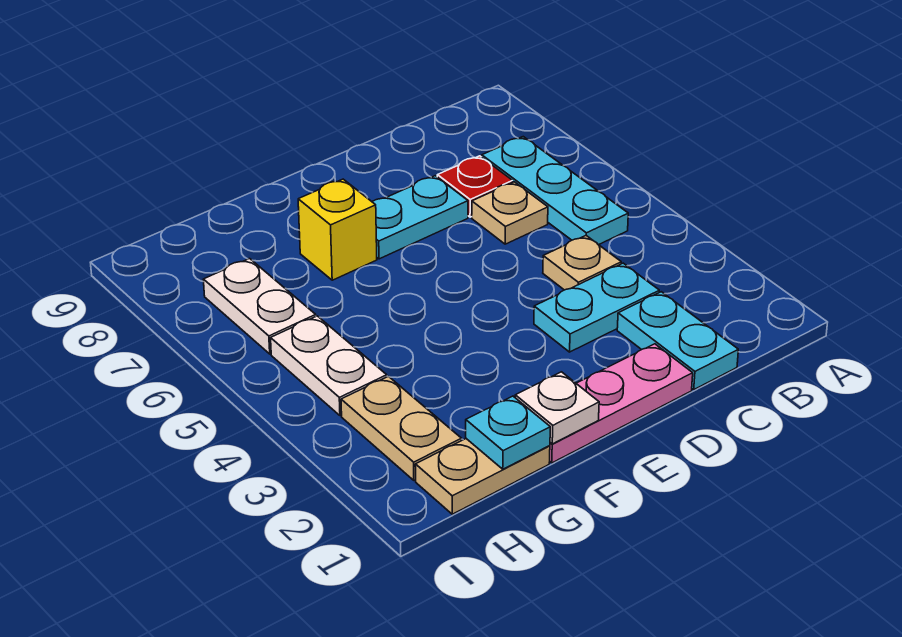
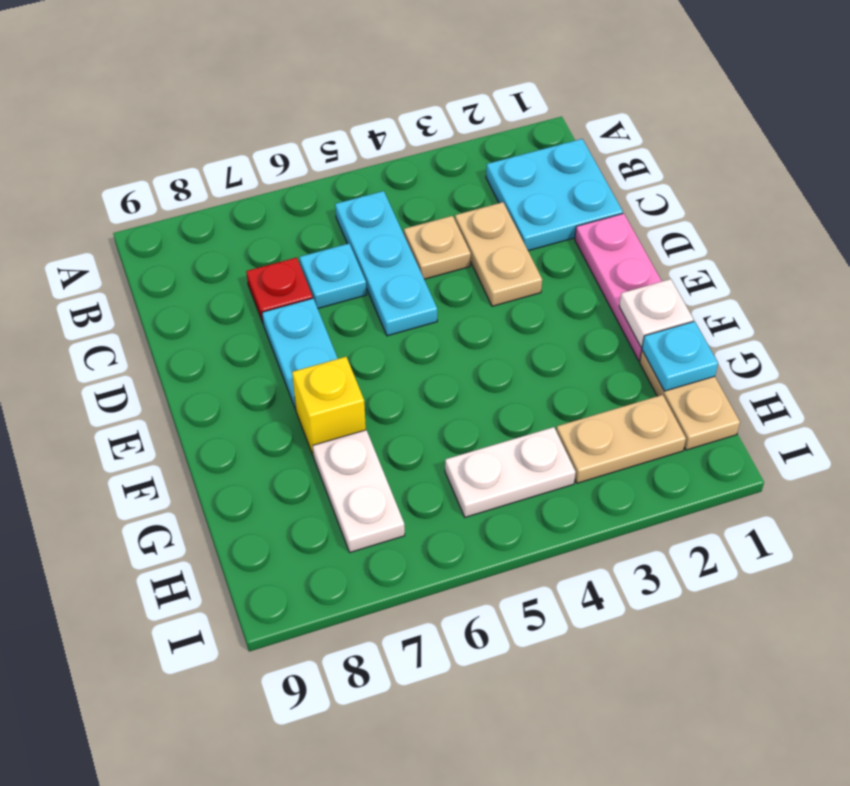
cyan plate B5:B7 level 1 -> cyan plate B5:D5 level 1
cyan plate C1:C2 level 1 -> cyan plate B1:C2 level 1
cyan plate C3:D3 level 1 -> tan plate C3:D3 level 1
tan plate C6 level 1 -> cyan plate C6 level 1
white plate H6:H7 level 1 -> white plate G7:H7 level 1

